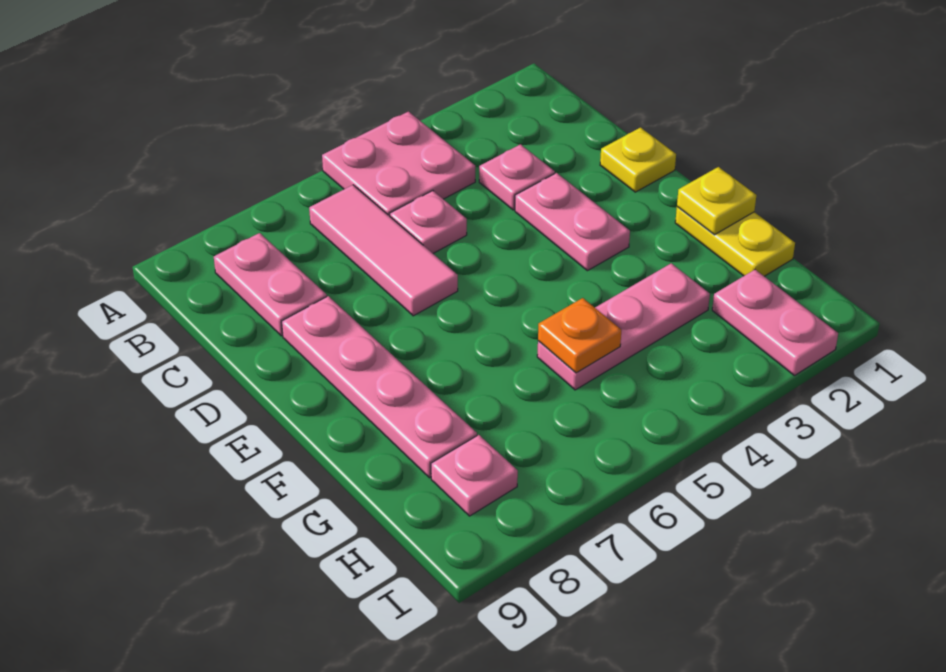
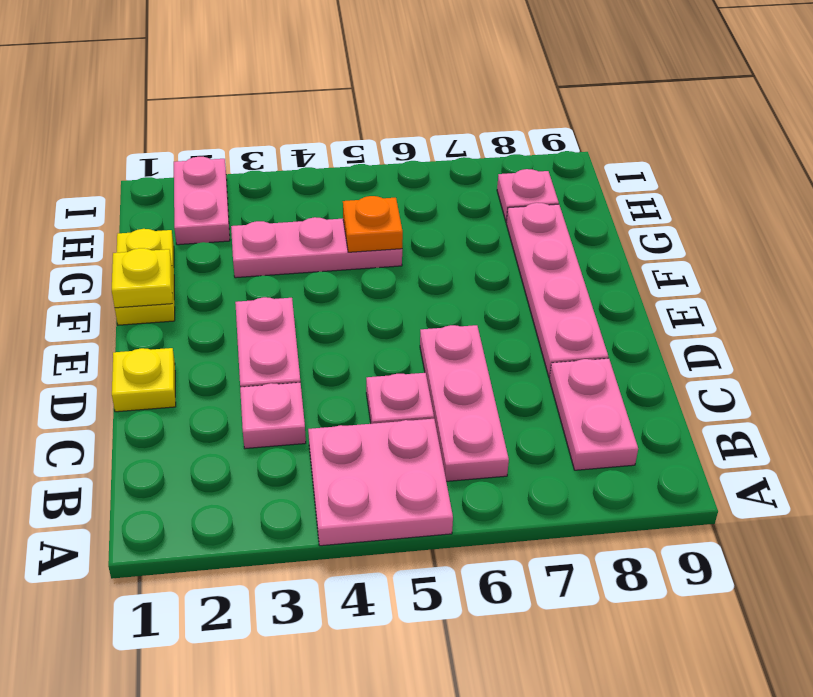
pink tile B6:D6 level 1 -> pink plate B6:D6 level 1

